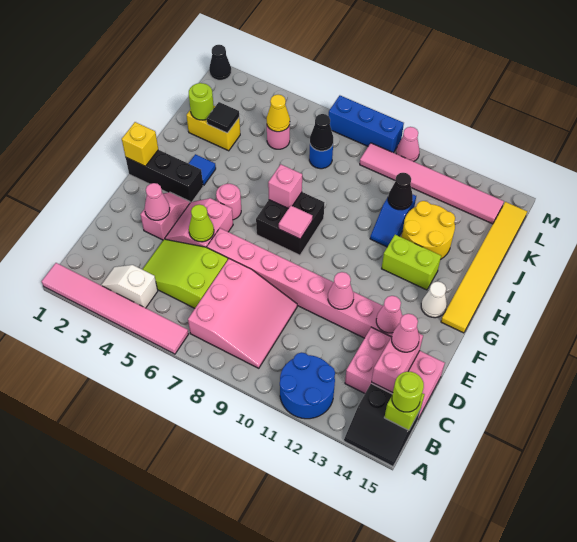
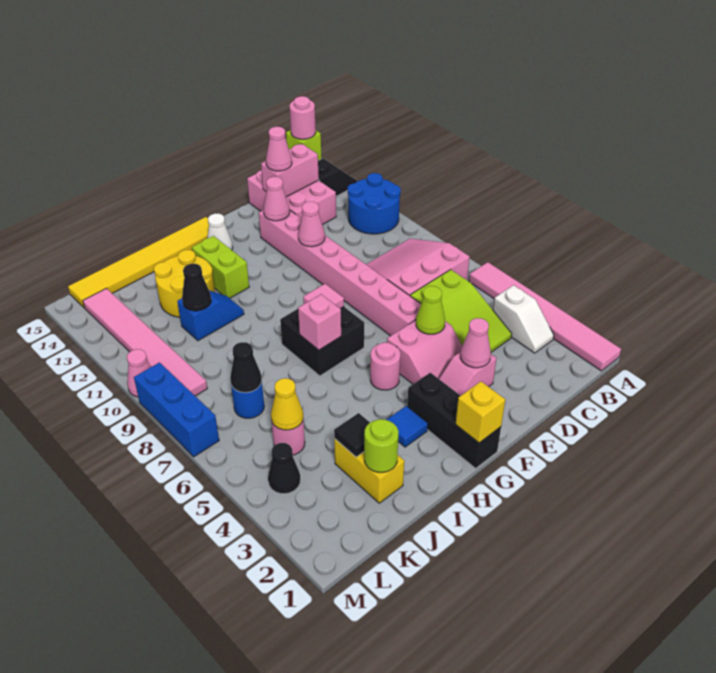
lime round brick B15 level 3 -> pink round brick B15 level 3
black cone M1 level 1 -> black cone L4 level 1

